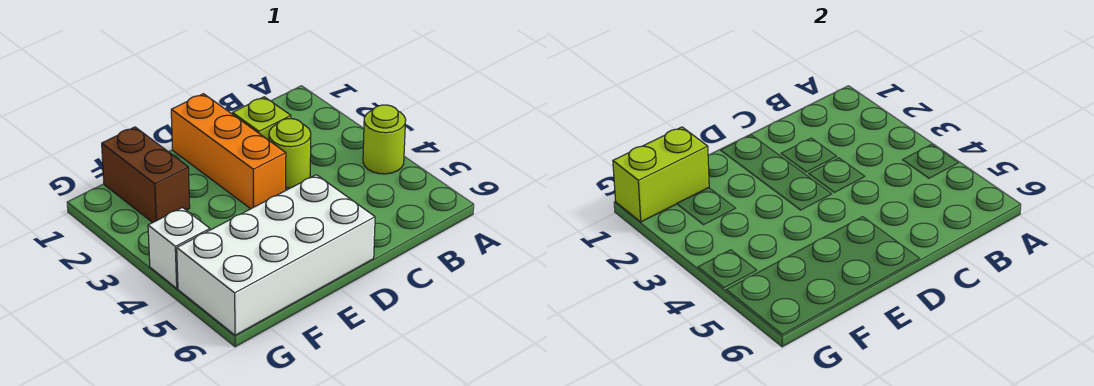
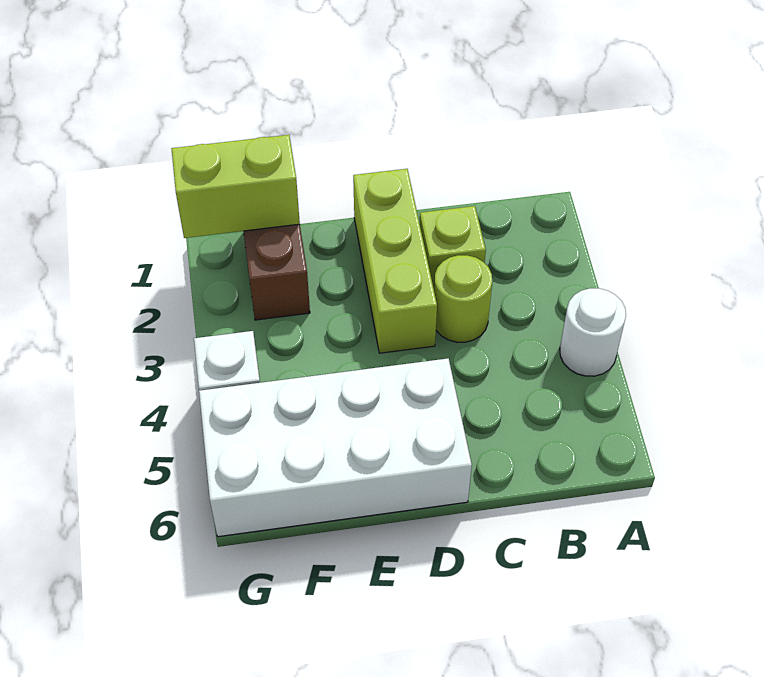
lime round brick A4 level 1 -> white round brick A4 level 1
orange brick D1:D3 level 1 -> lime brick D1:D3 level 1

